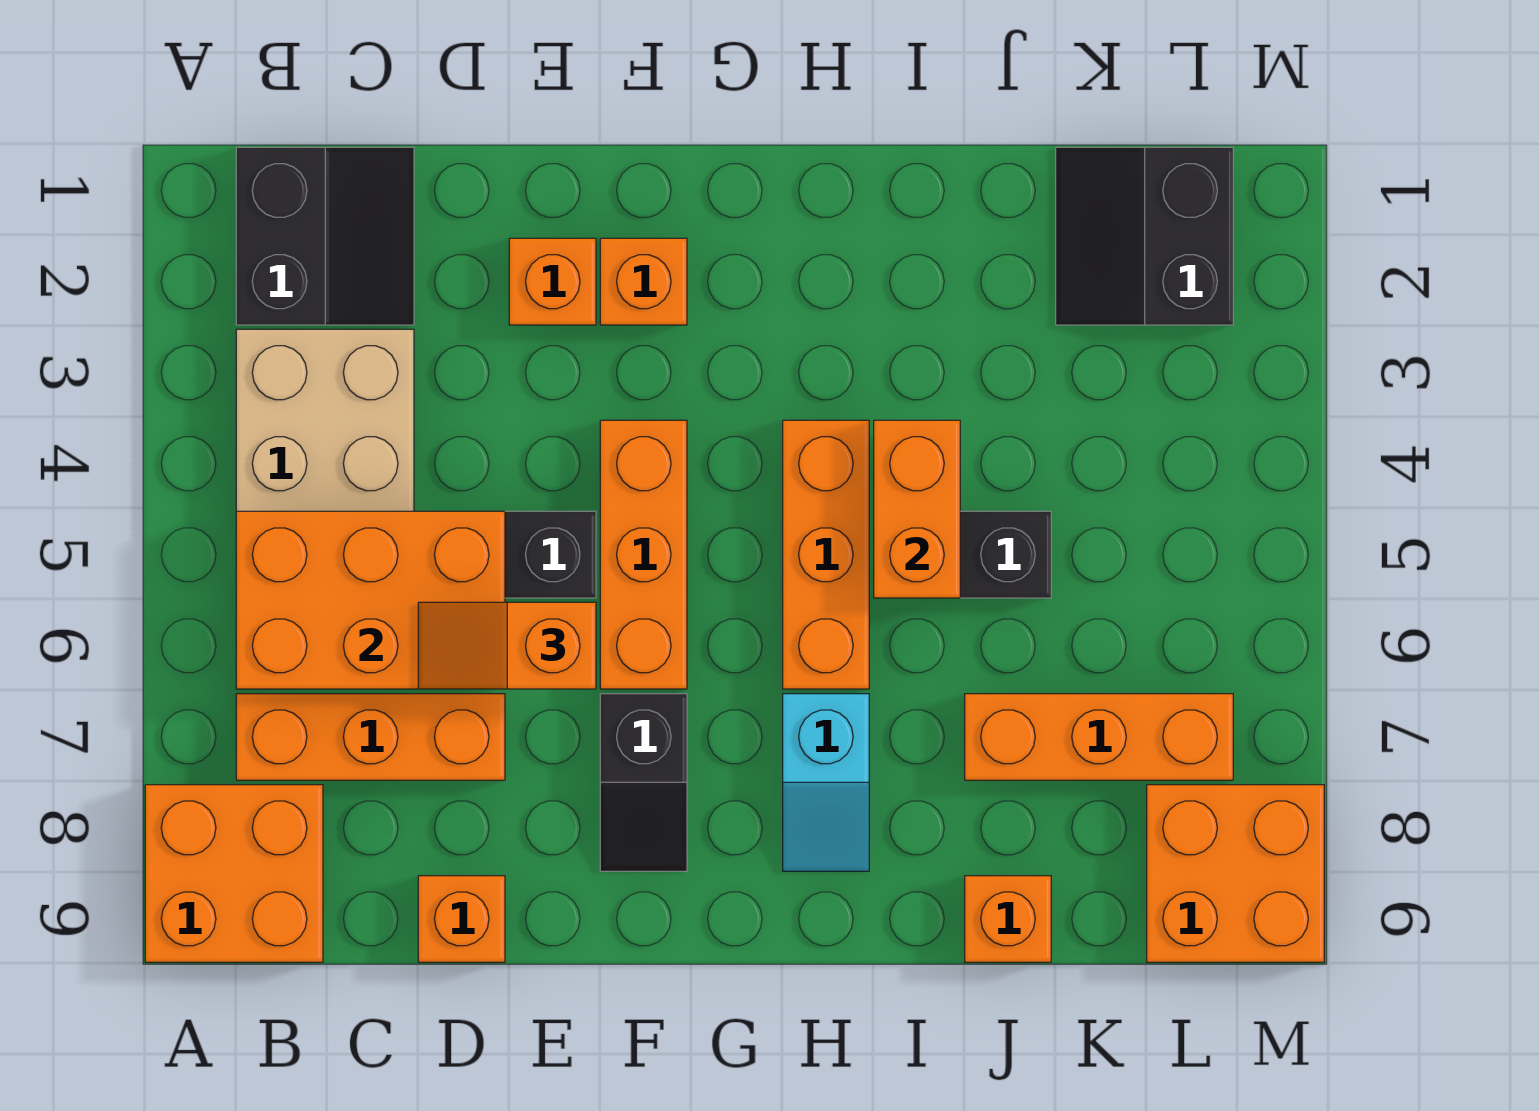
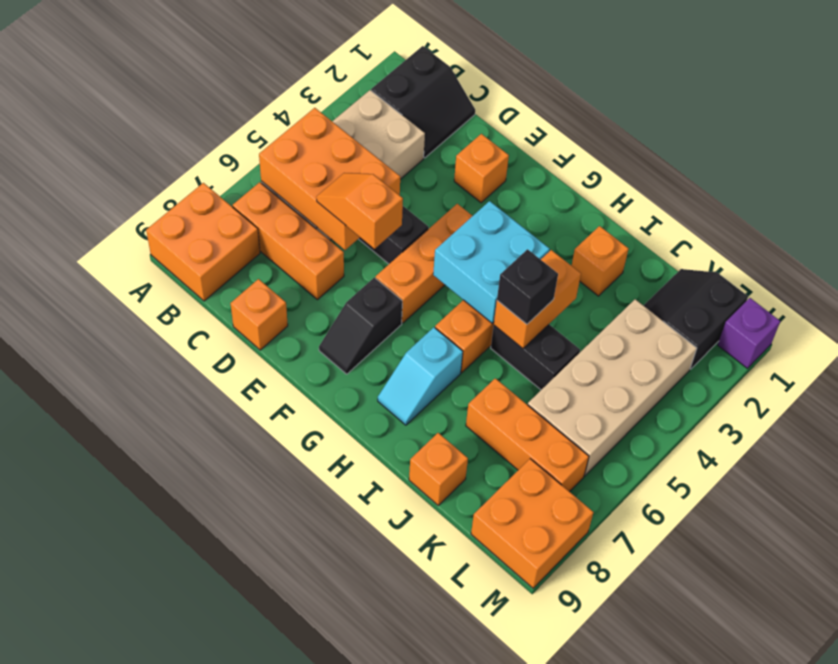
orange brick F2 level 1 -> orange brick I2 level 1
none -> cyan brick G4:H5 level 2
none -> black brick I5 level 3
none -> tan brick K3:L6 level 1
none -> purple brick M1 level 1

